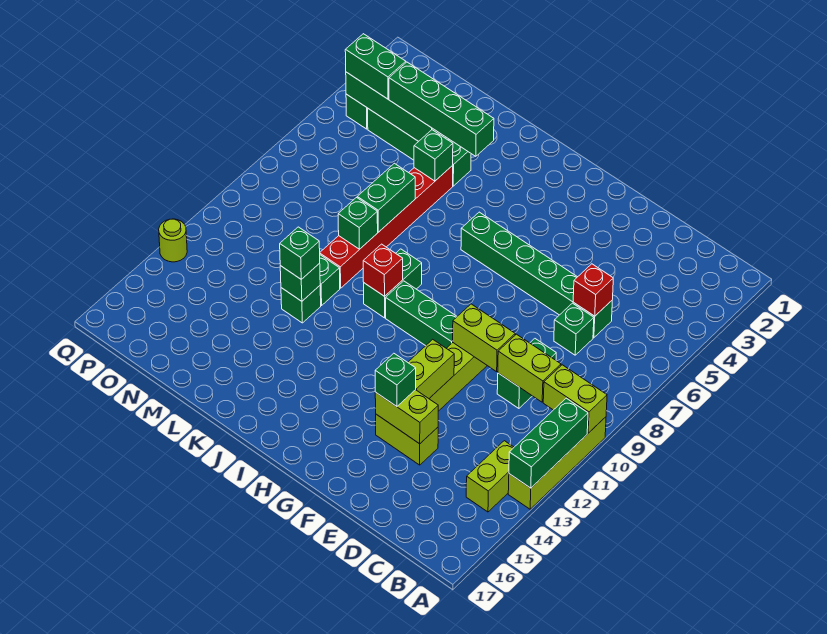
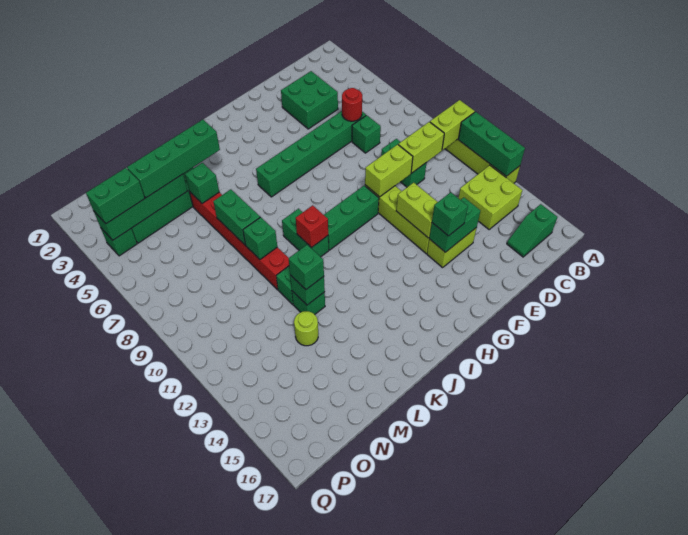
lime brick B13:B14 level 1 -> lime brick B13:C14 level 1
none -> green slope B16:C16 level 1 top B
none -> green brick D3:E4 level 1
red brick D6 level 2 -> red round brick D6 level 2
lime brick E14:F14 level 2 -> green brick E14:F14 level 2
lime round brick Q13 level 1 -> lime round brick M13 level 1

